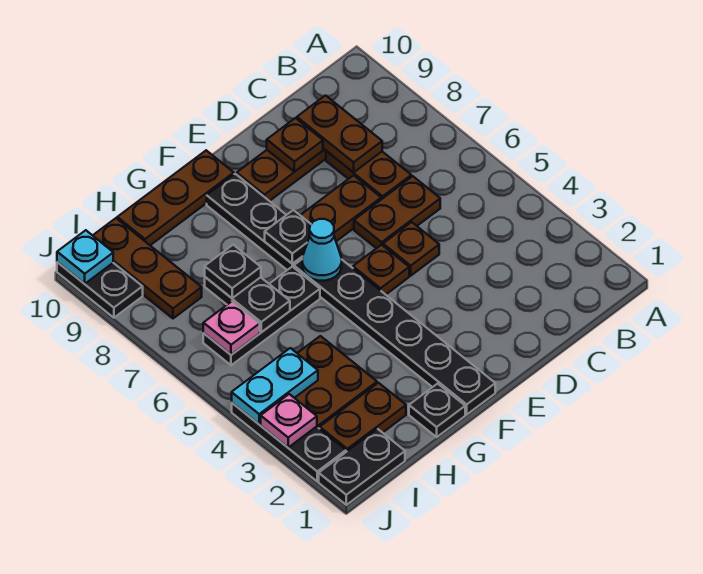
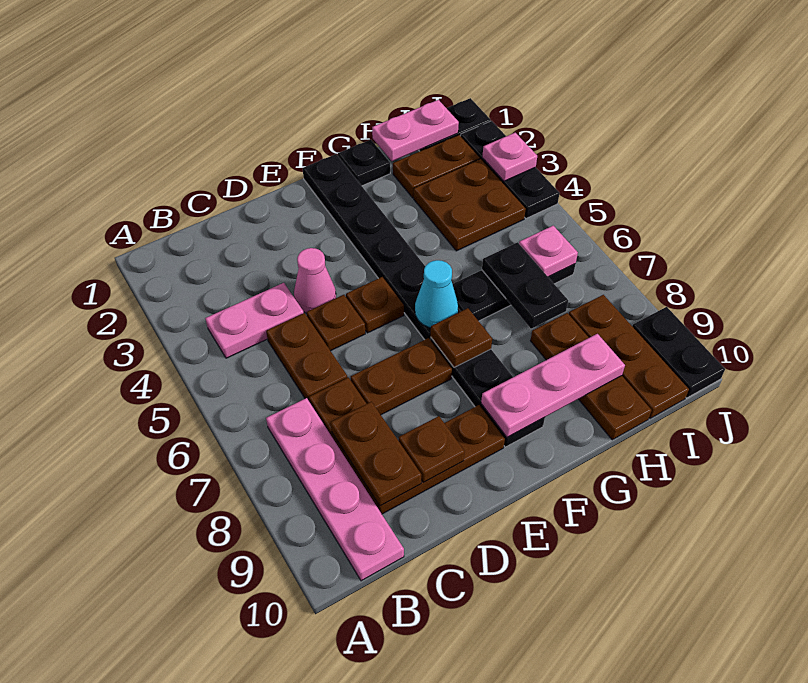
none -> pink plate B4:C4 level 1
none -> pink plate B7:B10 level 1
brown plate C6:D6 level 1 -> brown plate C5:C6 level 1
none -> pink cone D4 level 1
black plate F7 level 2 -> brown plate F7 level 2
none -> pink plate F9:H9 level 2
brown plate F10:H10 level 1 -> brown plate H8:H10 level 1
none -> pink plate H1:I1 level 2
black plate H7 level 3 -> none
cyan plate I4:J4 level 2 -> none
cyan plate J10 level 2 -> none

